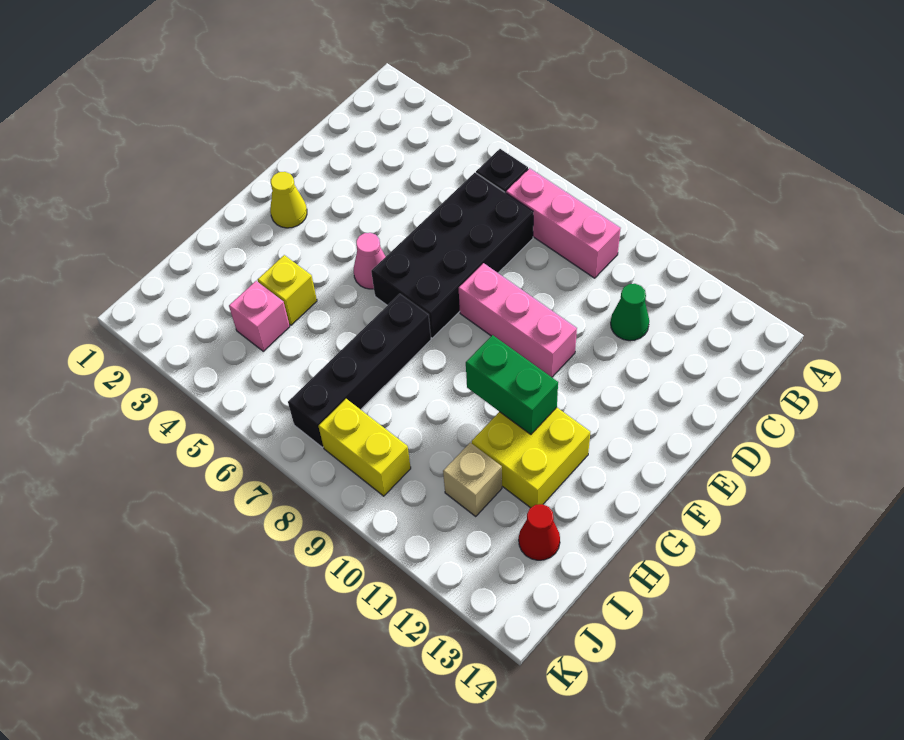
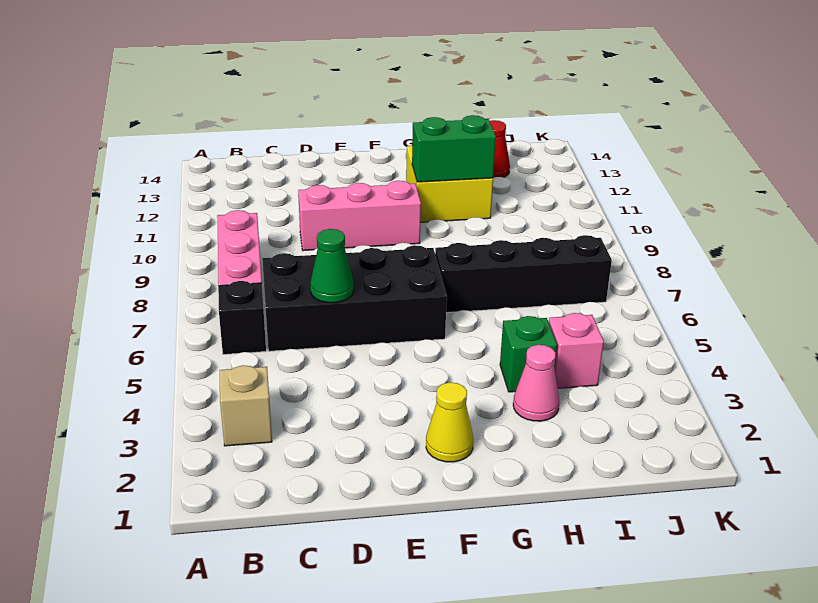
green cone C11 level 1 -> green cone D6 level 2
pink brick E8:E10 level 1 -> pink brick D10:F10 level 1
pink cone F5 level 1 -> pink cone H3 level 1
green brick G10:G11 level 2 -> green brick G11:H11 level 2
yellow brick H4 level 1 -> green brick H4 level 1
tan brick I11 level 1 -> tan brick B3 level 1
yellow brick J8:J9 level 1 -> none

